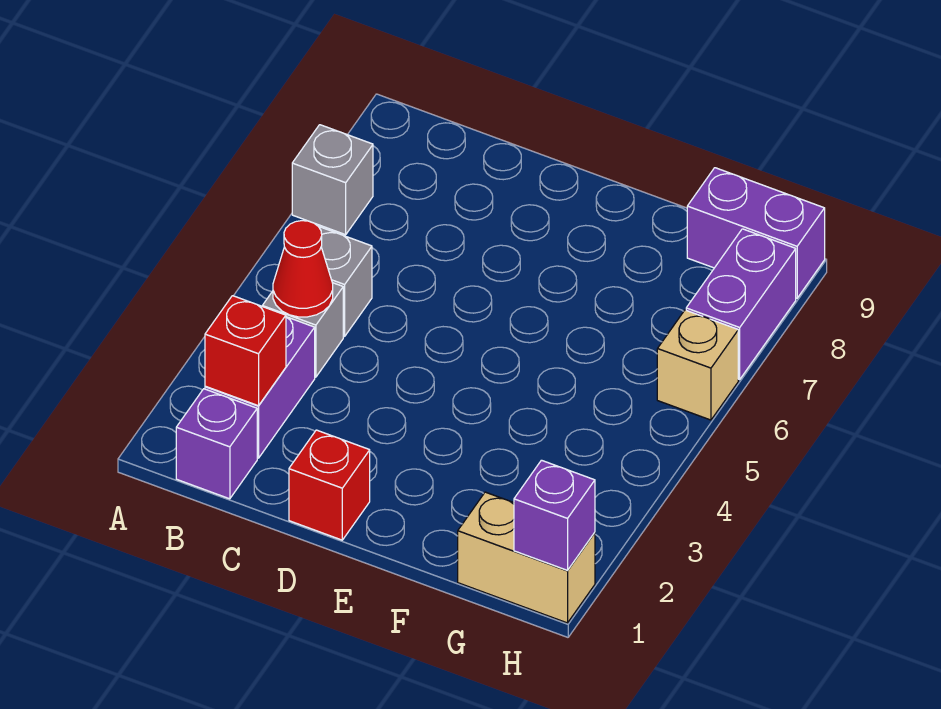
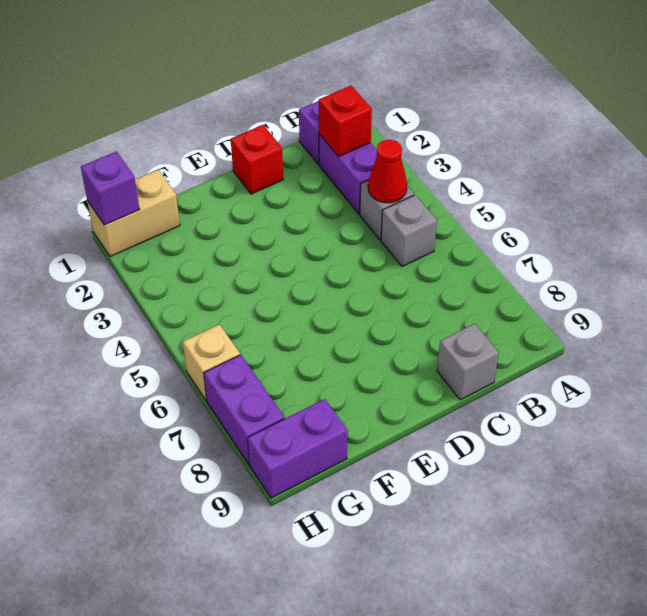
grey brick A7 level 1 -> grey brick C9 level 1

